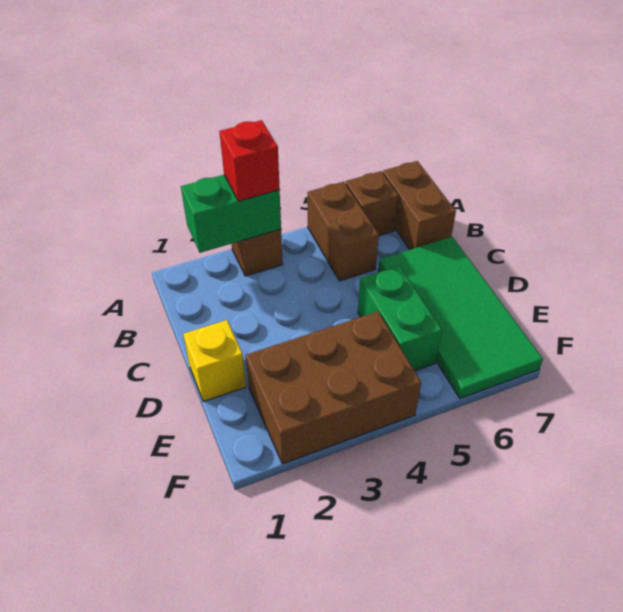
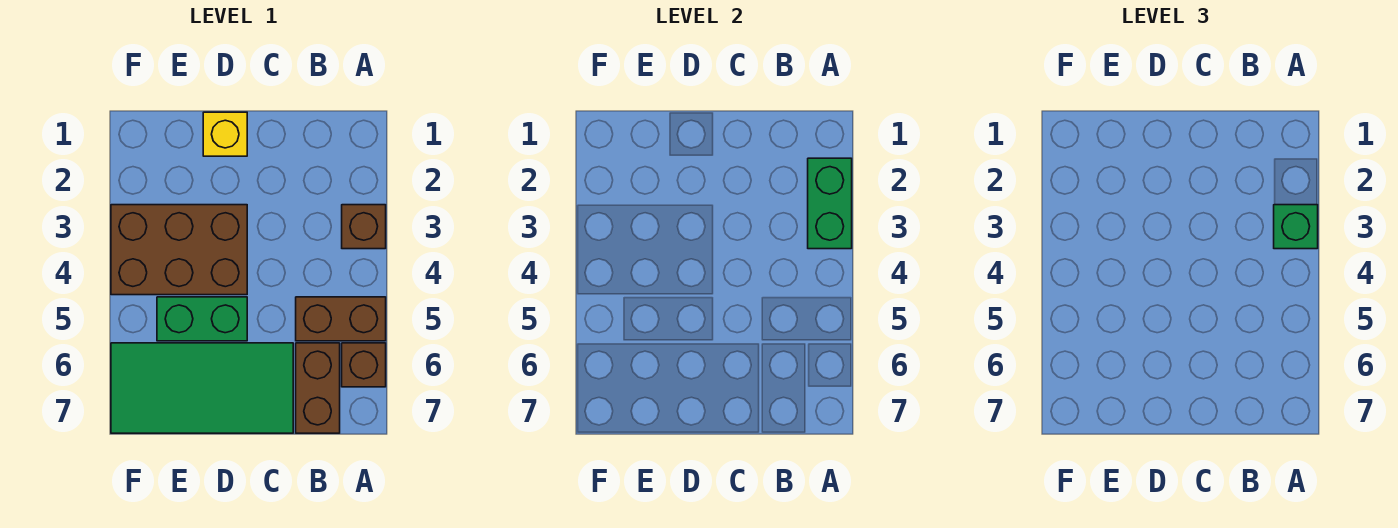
red brick A3 level 3 -> green brick A3 level 3
brown brick A7:B7 level 1 -> brown brick B6:B7 level 1
brown brick E2:F4 level 1 -> brown brick D3:F4 level 1

